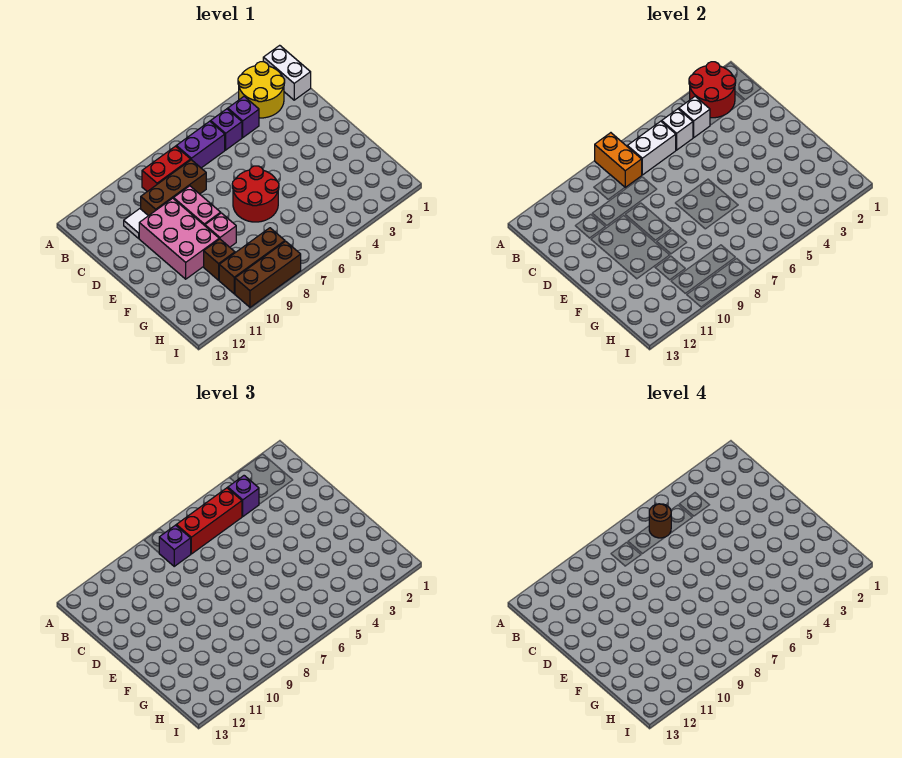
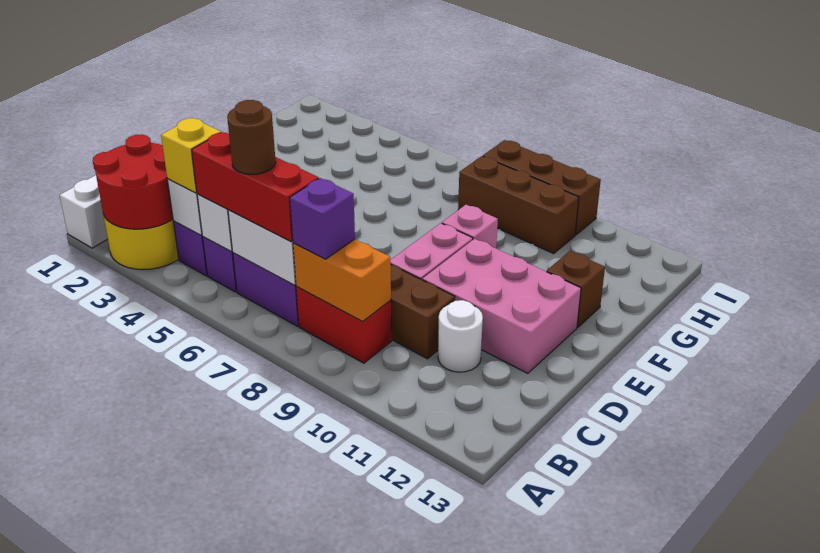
orange brick A8:B8 level 2 -> orange brick B8:B9 level 2
purple brick B4 level 3 -> yellow brick B4 level 3
white tile C11 level 1 -> white round brick C11 level 1
pink brick D10:F11 level 1 -> pink brick D10:E12 level 1
red round brick E6:F7 level 1 -> none
brown brick G10 level 1 -> brown brick F12 level 1

